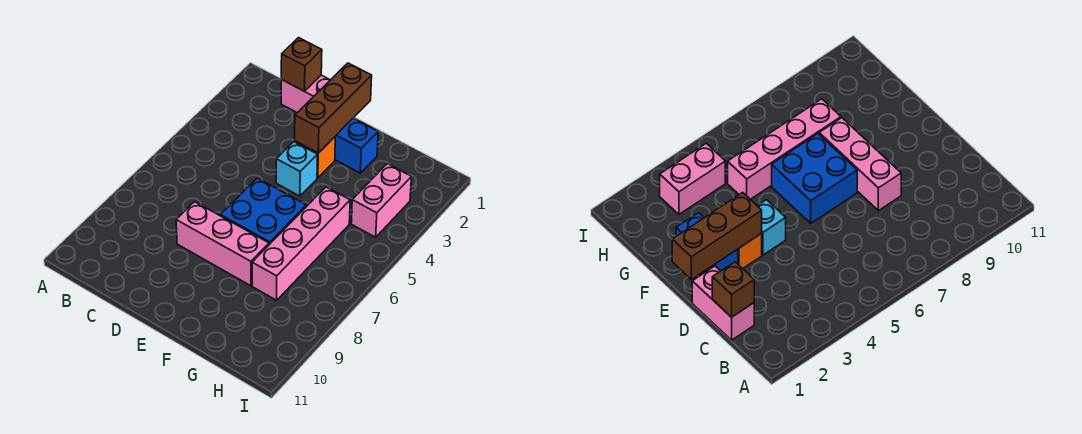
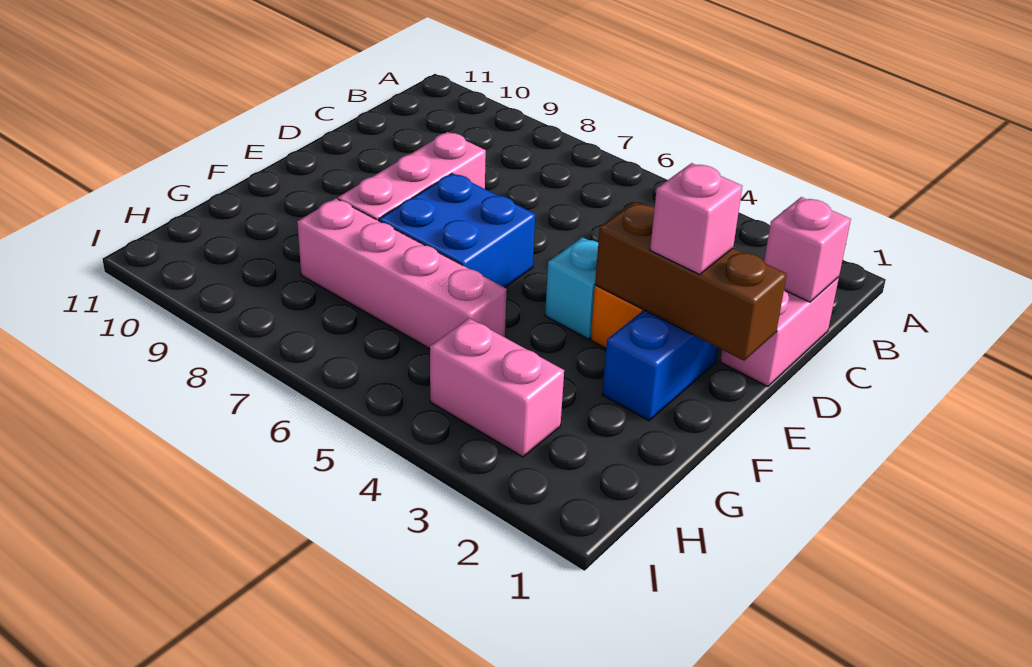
brown brick C1 level 2 -> pink brick C1 level 2
none -> pink brick E2 level 3

